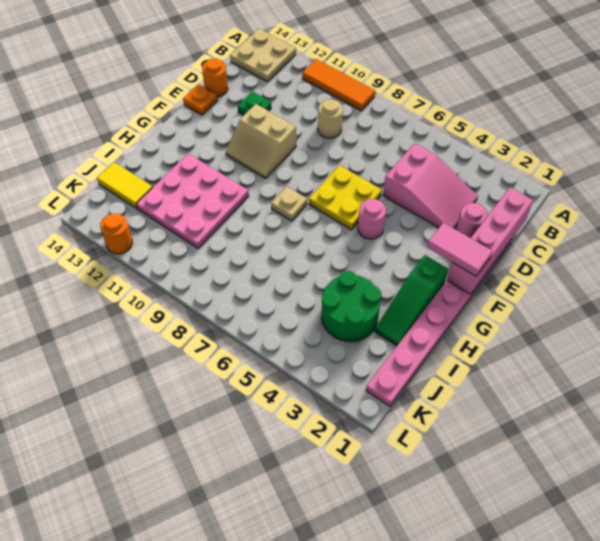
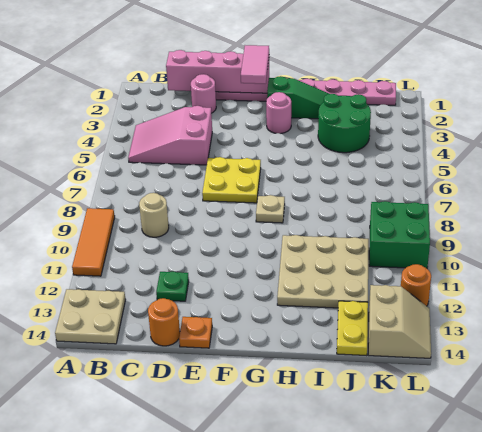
pink slope C3:D5 level 1 top 5 -> pink slope B4:D5 level 1 top D
tan slope E10:F11 level 1 top E -> tan slope K13:L14 level 1 top K
pink round brick F5 level 1 -> pink round brick G3 level 1
pink plate H10:J12 level 1 -> tan plate H10:J12 level 1
yellow tile J13:J14 level 1 -> yellow plate J13:J14 level 1
none -> green brick K9:L10 level 1

